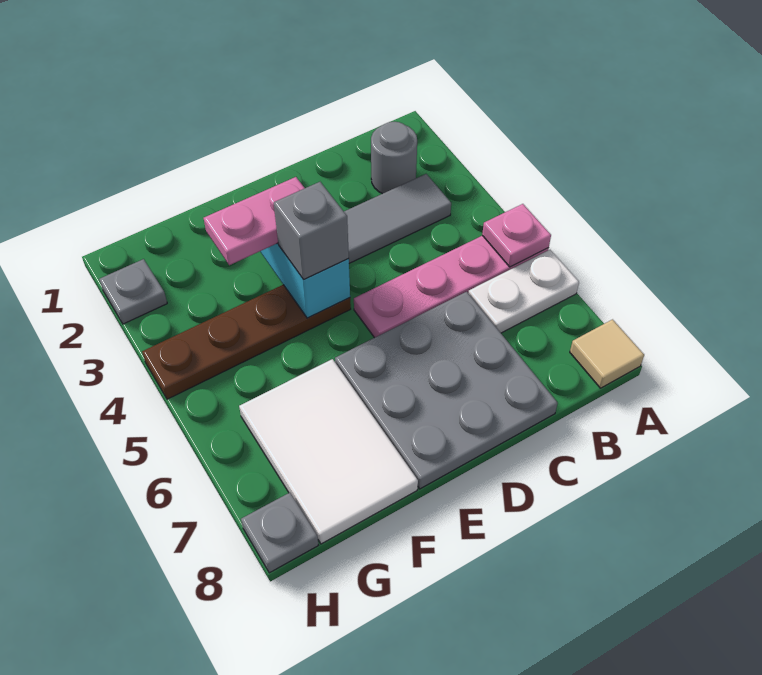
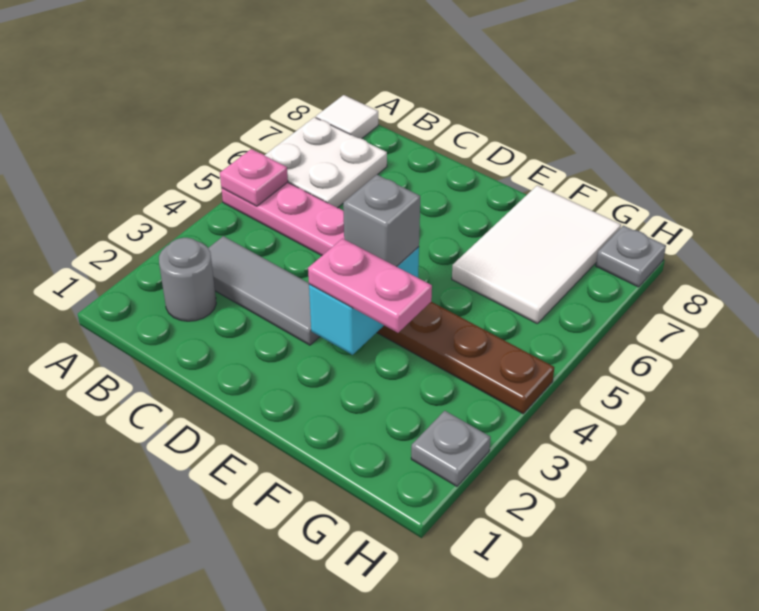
white plate A6:B6 level 1 -> white plate A6:B7 level 1
tan tile A8 level 1 -> white tile A8 level 1
grey plate C6:E8 level 1 -> none

